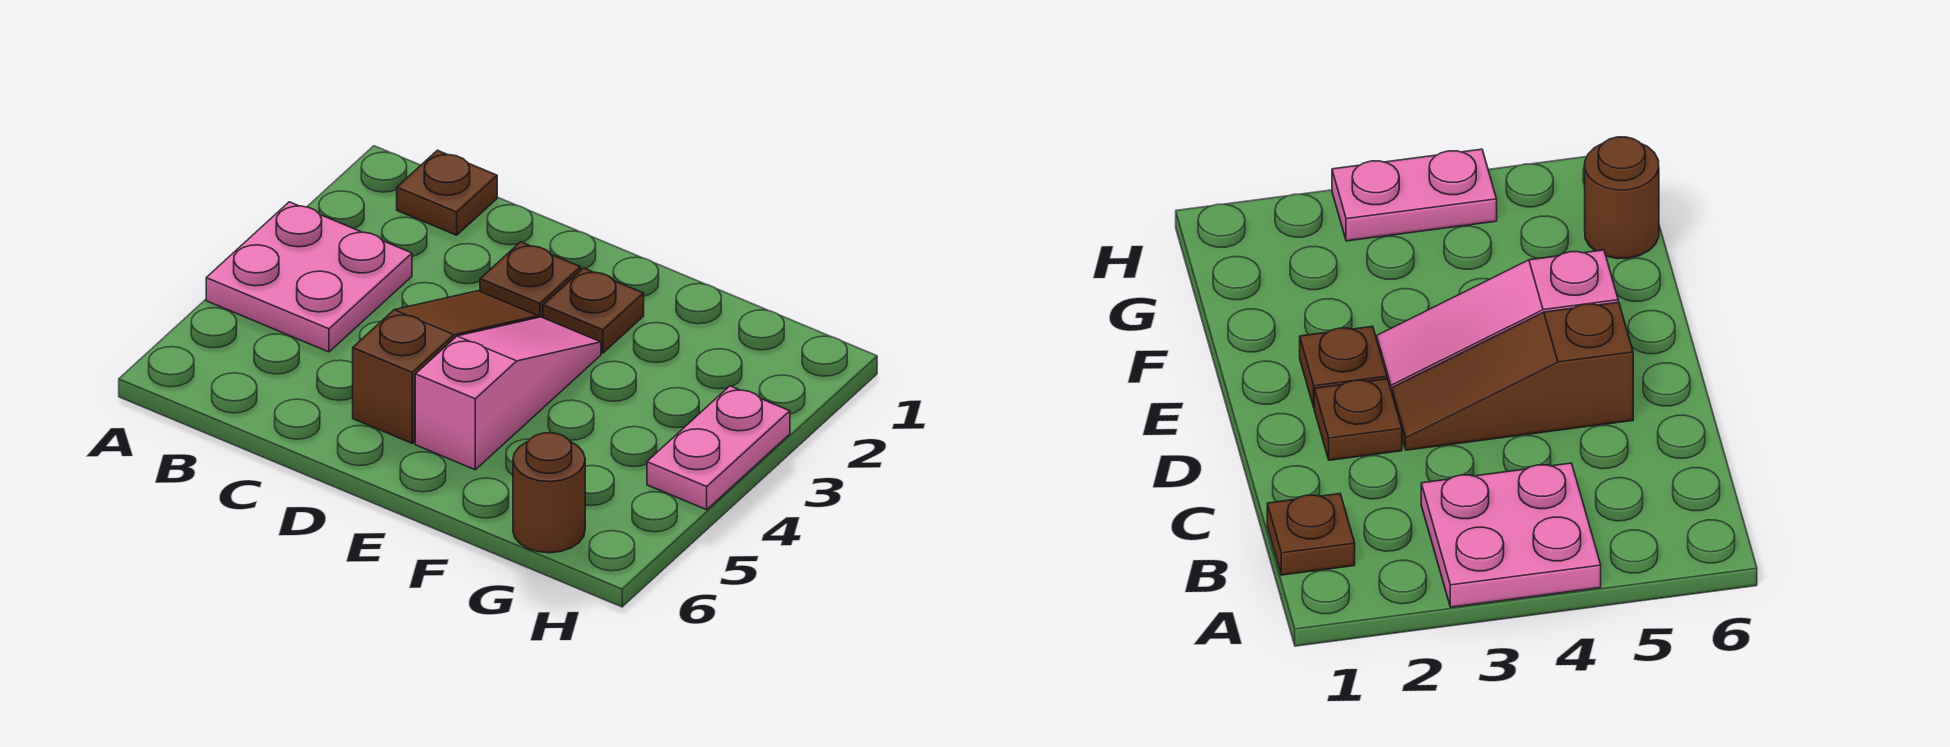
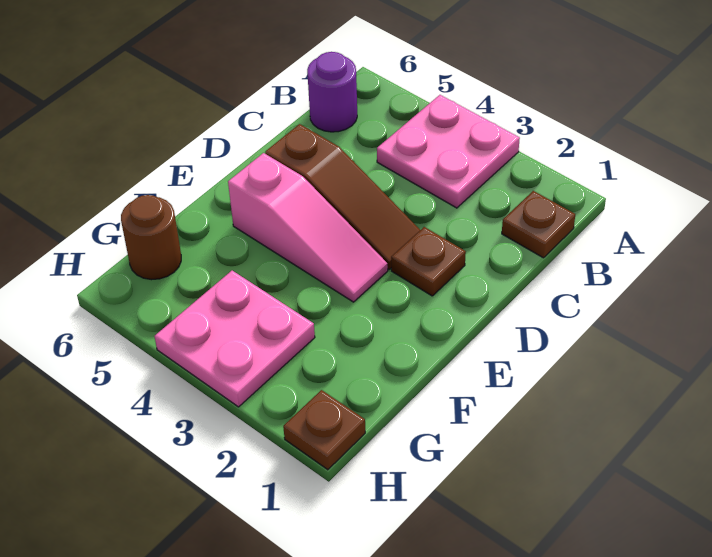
none -> purple round brick B6 level 1
brown plate E2 level 1 -> brown plate H1 level 1
pink plate H3:H4 level 1 -> pink plate G3:H4 level 1

